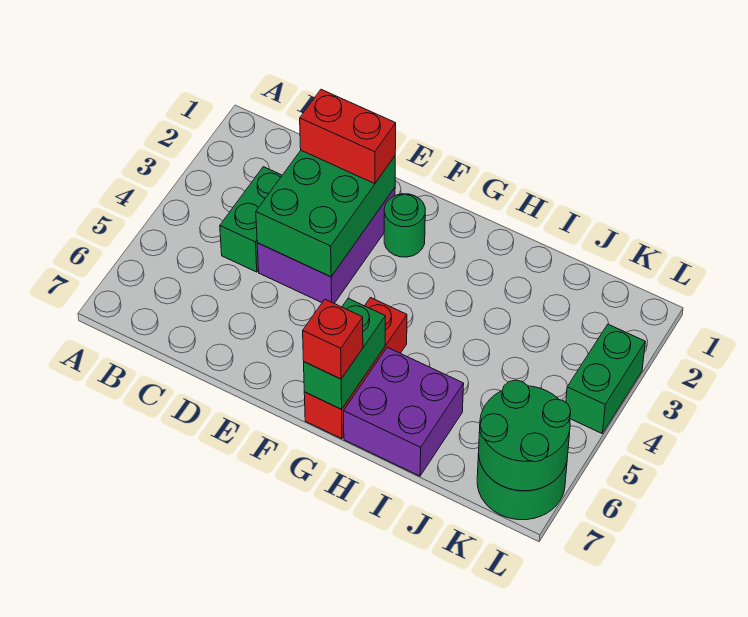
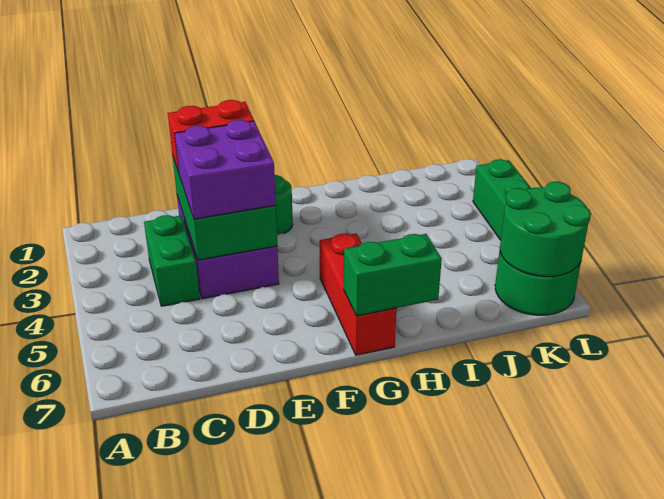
green brick G6:G7 level 2 -> green brick G7:H7 level 2
red brick G7 level 3 -> none
purple brick H6:I7 level 1 -> purple brick D3:E4 level 3

